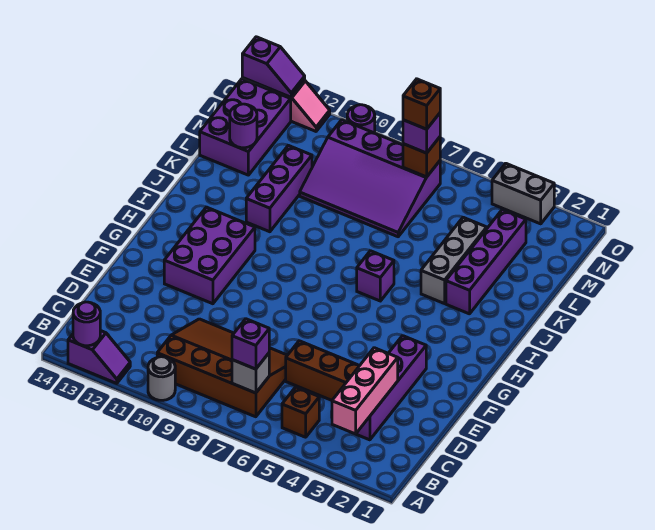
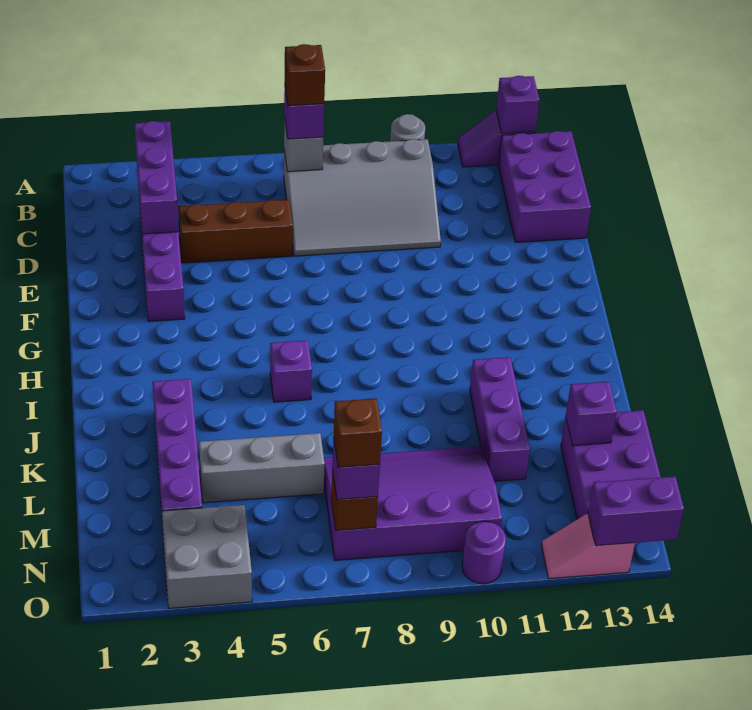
purple round brick A13 level 2 -> purple brick A13 level 2
pink brick B3:D3 level 2 -> purple brick B3:D3 level 2
brown brick B5 level 1 -> brown brick B7 level 4
brown slope B7:D10 level 1 top B -> grey slope B7:D10 level 1 top B
purple brick F11:H12 level 1 -> purple brick B13:D14 level 1
grey brick J4:L4 level 1 -> grey brick L4:L6 level 1
purple round brick L13 level 2 -> purple brick L13 level 2
grey brick O3:O4 level 1 -> grey brick N3:O4 level 1
purple slope O13:O14 level 2 top 14 -> purple brick O13:O14 level 2

